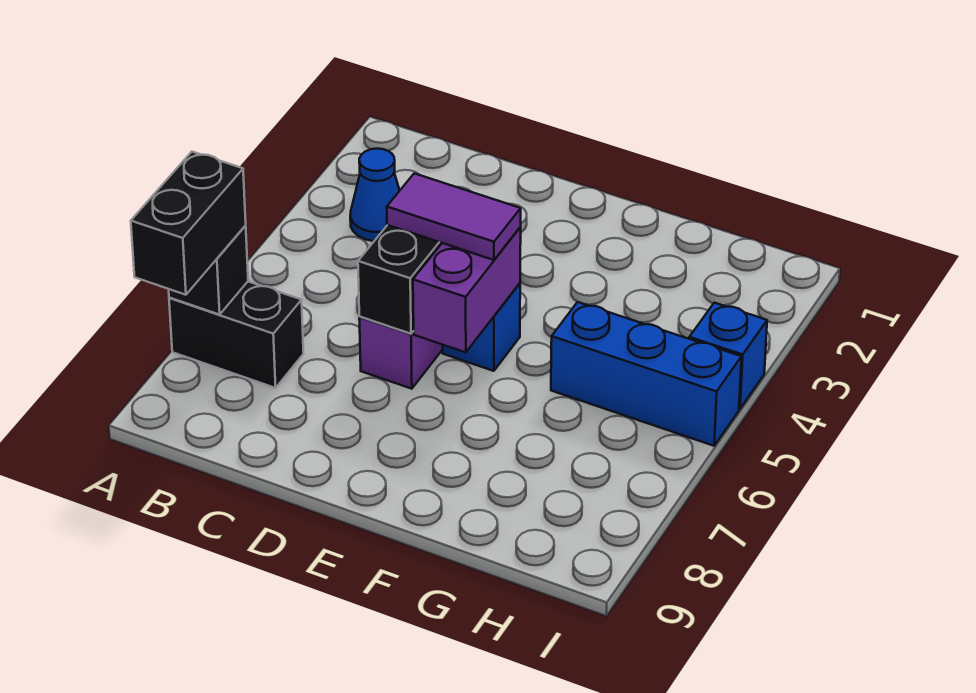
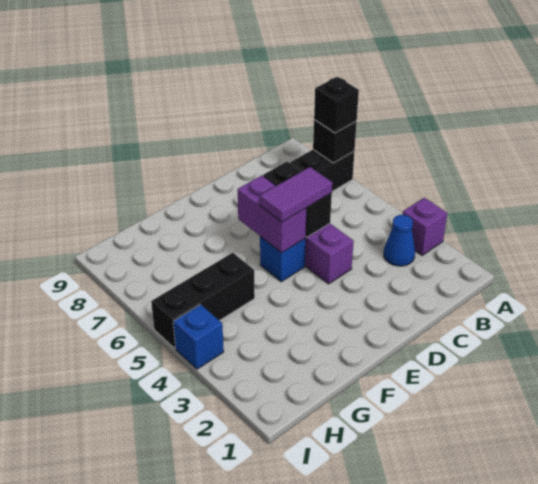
none -> purple brick A3 level 1
black brick A7:A8 level 3 -> black brick A7 level 3
blue brick G5:I5 level 1 -> black brick G5:I5 level 1

